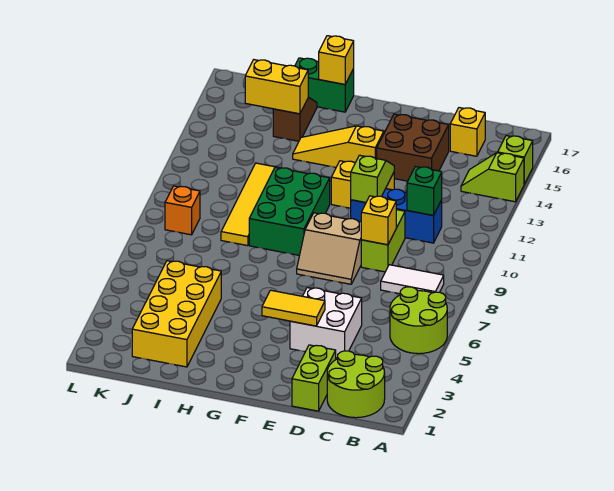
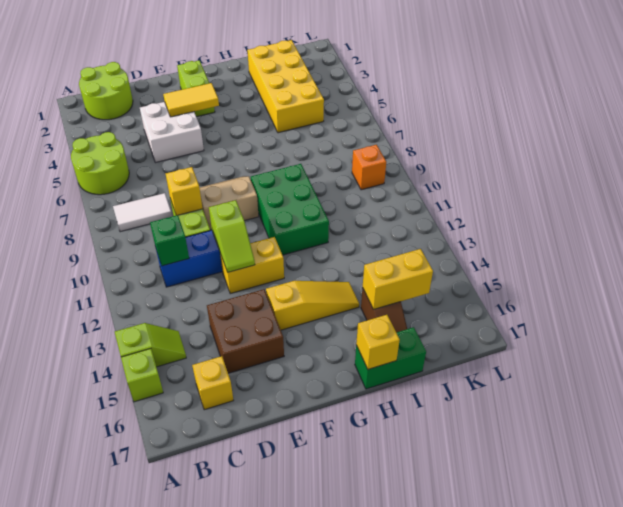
lime brick D1:D2 level 1 -> lime brick F2:F3 level 1
yellow tile I9:I12 level 1 -> none

